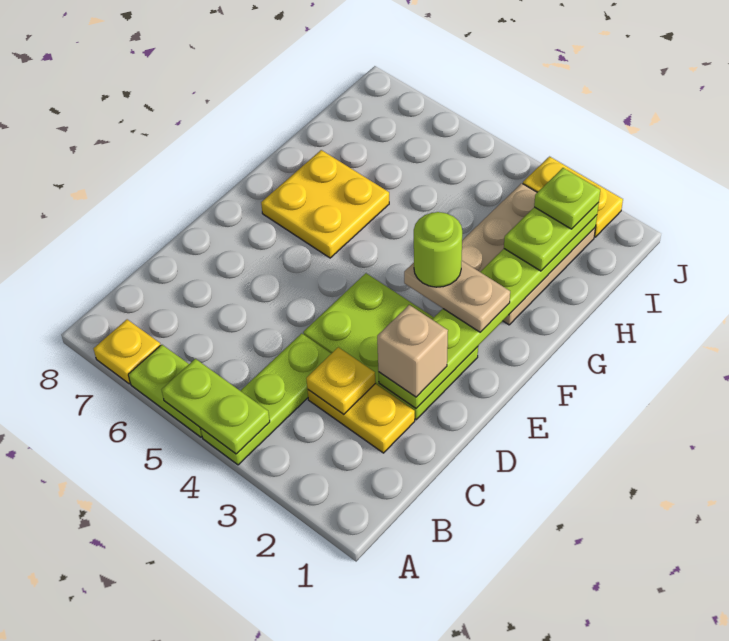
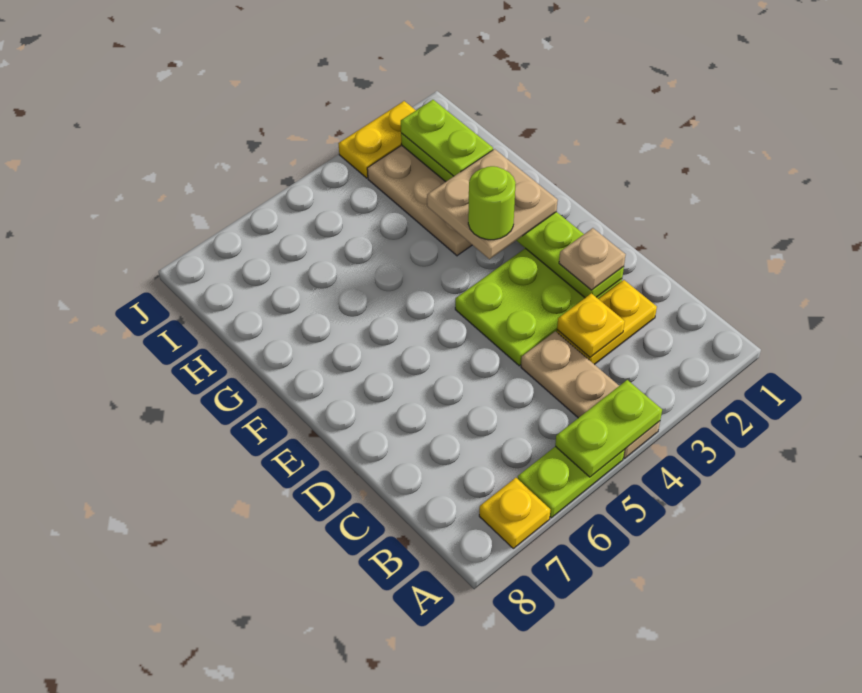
lime plate A4:C4 level 1 -> tan plate A4:C4 level 1
tan brick D2 level 3 -> tan plate D2 level 3
tan plate F2:F3 level 3 -> tan plate F2:G3 level 3
yellow plate F6:G7 level 1 -> none
lime plate I2 level 4 -> none

